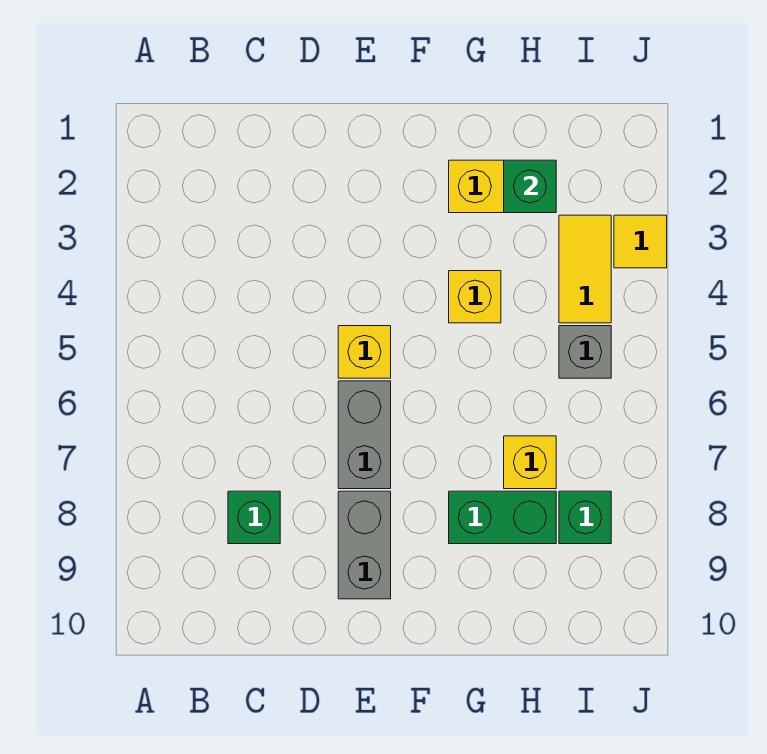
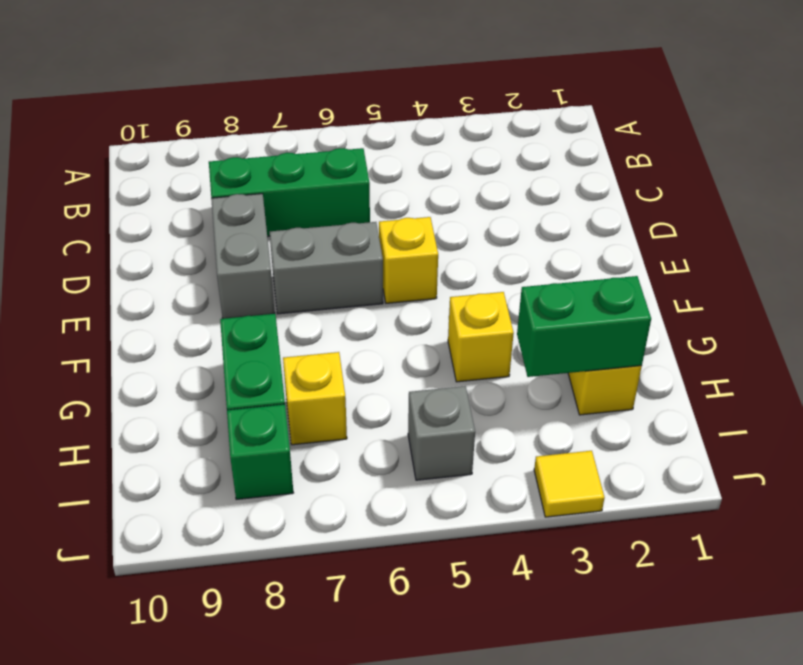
green brick C8 level 1 -> green brick C6:C8 level 1
grey brick E8:E9 level 1 -> grey brick D8:E8 level 1
green brick H2 level 2 -> green brick H2:H3 level 2
yellow tile I3:I4 level 1 -> none

